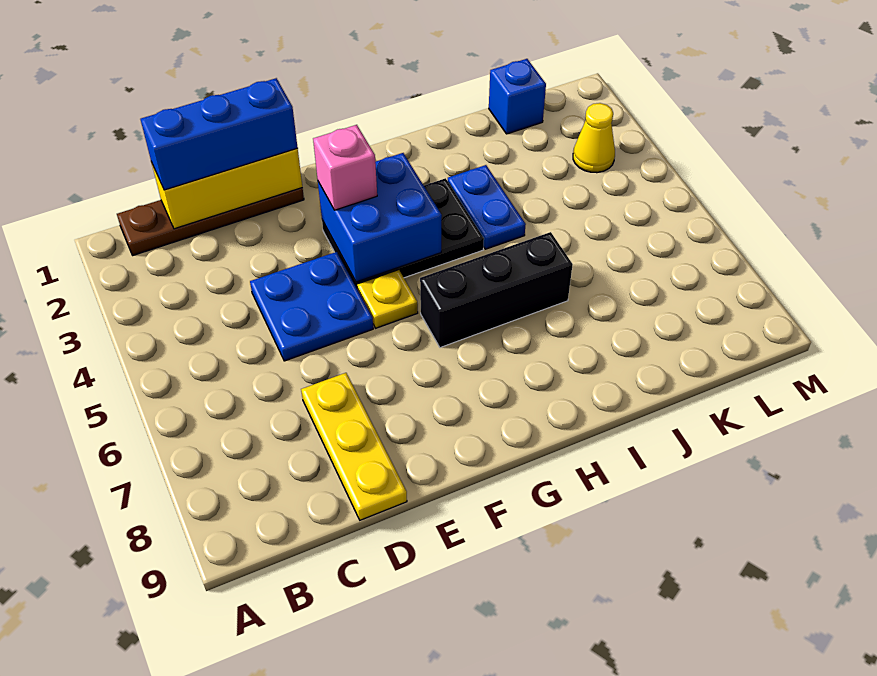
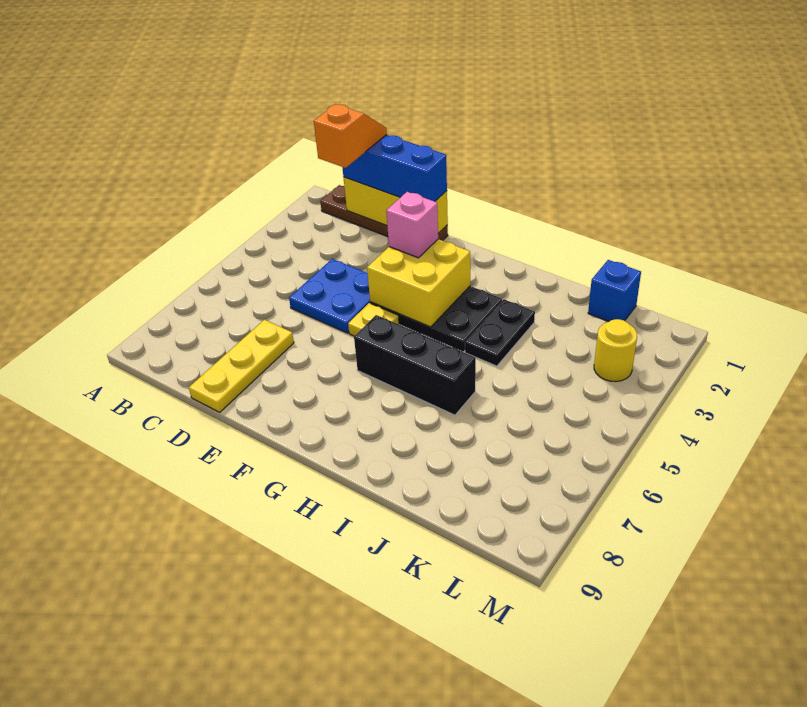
none -> orange slope C1:C2 level 4 top 2
blue brick F3:G4 level 2 -> yellow brick F3:G4 level 2
blue plate I3:I4 level 1 -> black plate I3:I4 level 1
yellow cone L3 level 1 -> yellow round brick L3 level 1

